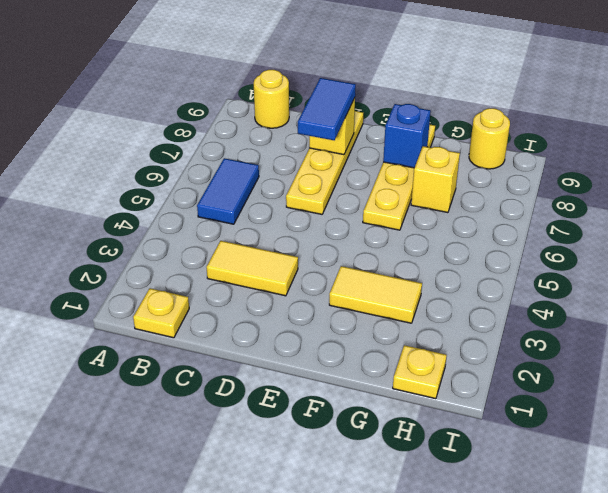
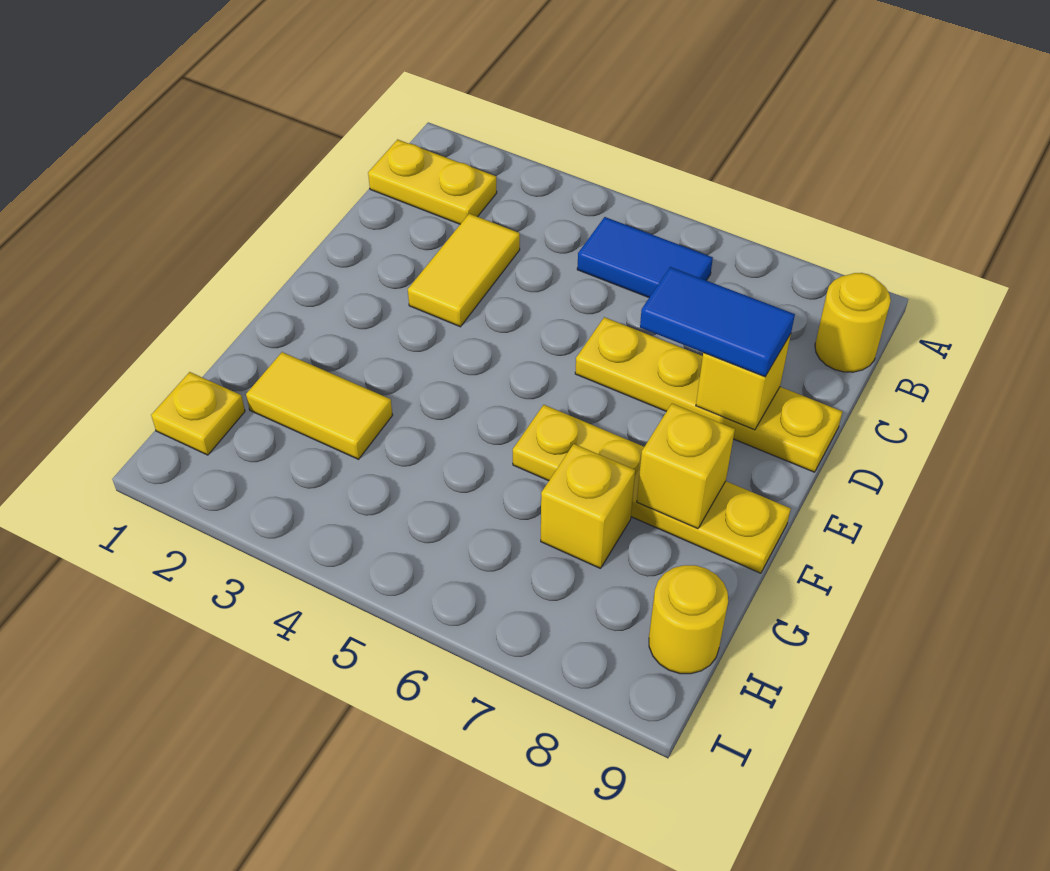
yellow plate B1 level 1 -> yellow plate B1:B2 level 1
yellow tile F3:G3 level 1 -> yellow tile G2:G3 level 1
blue brick F8 level 2 -> yellow brick F8 level 2

